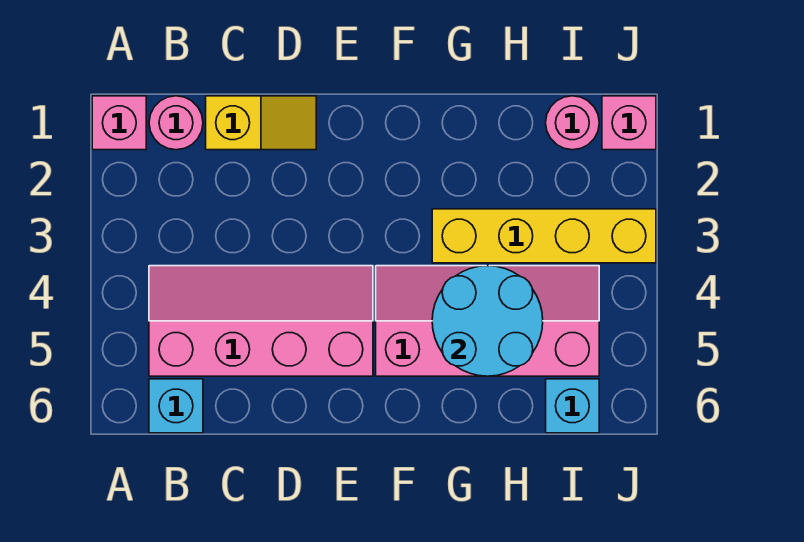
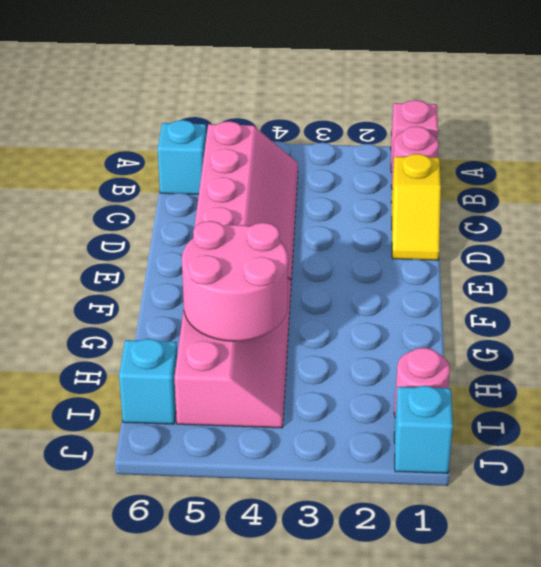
yellow brick G3:J3 level 1 -> none
cyan round brick G4:H5 level 2 -> pink round brick G4:H5 level 2
pink brick J1 level 1 -> cyan brick J1 level 1

